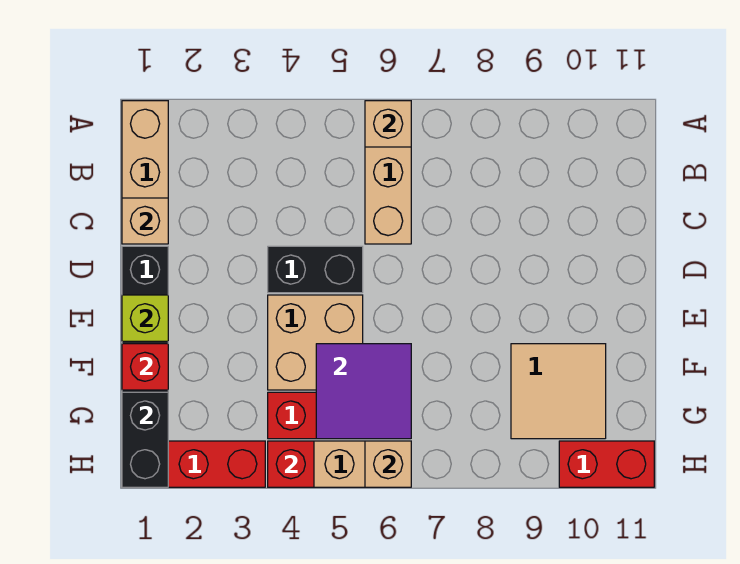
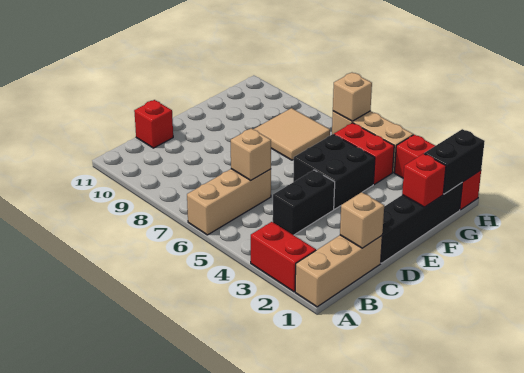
tan brick A6 level 2 -> tan brick C6 level 2
black brick D4:D5 level 1 -> black brick C4:D4 level 1
lime brick E1 level 2 -> none
tan brick E4:F5 level 1 -> black brick E4:F5 level 1
purple tile F5:G6 level 2 -> none
tan tile F9:G10 level 1 -> tan tile F7:G8 level 1
red brick H4 level 2 -> red brick C11 level 1
red brick H10:H11 level 1 -> red brick A2:A3 level 1

